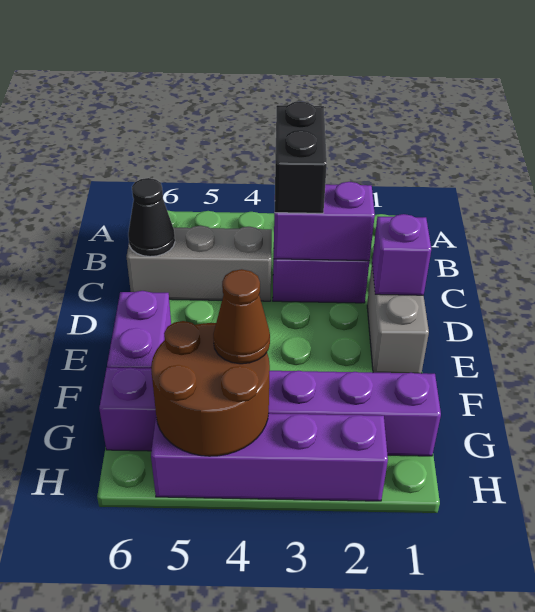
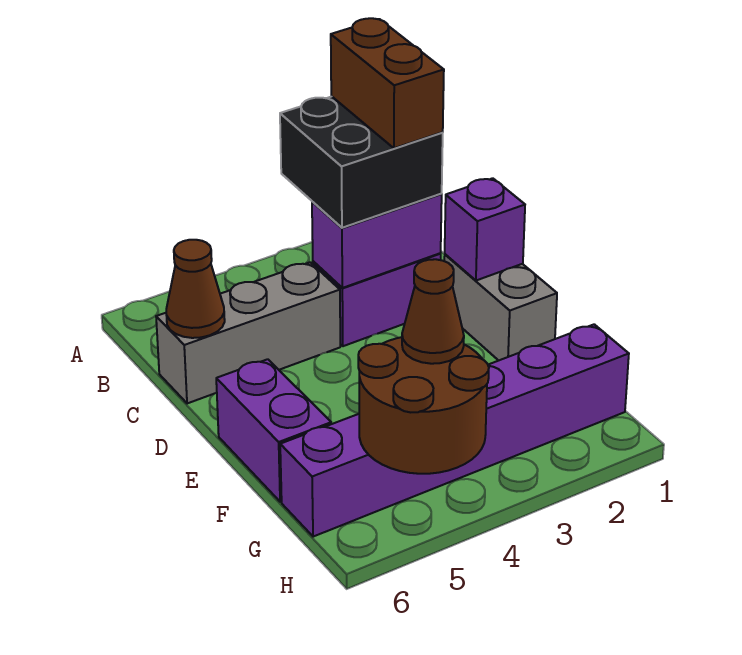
none -> brown brick B2:C2 level 4
black brick B3:C3 level 3 -> black brick B2:C3 level 3
black cone C6 level 2 -> brown cone C6 level 2
purple brick H2:H5 level 1 -> none

